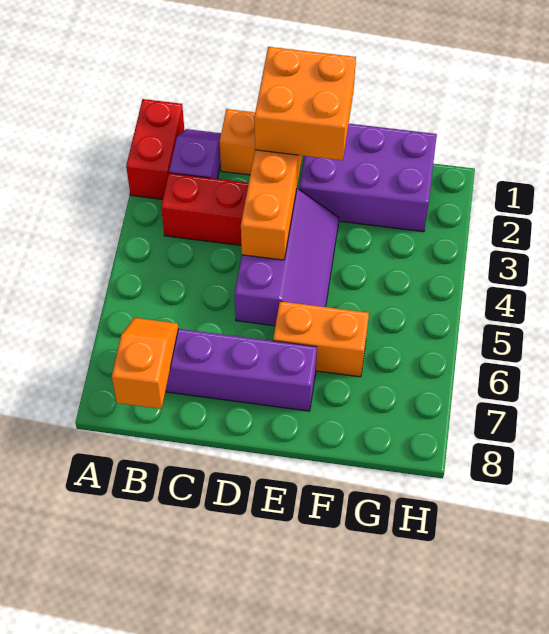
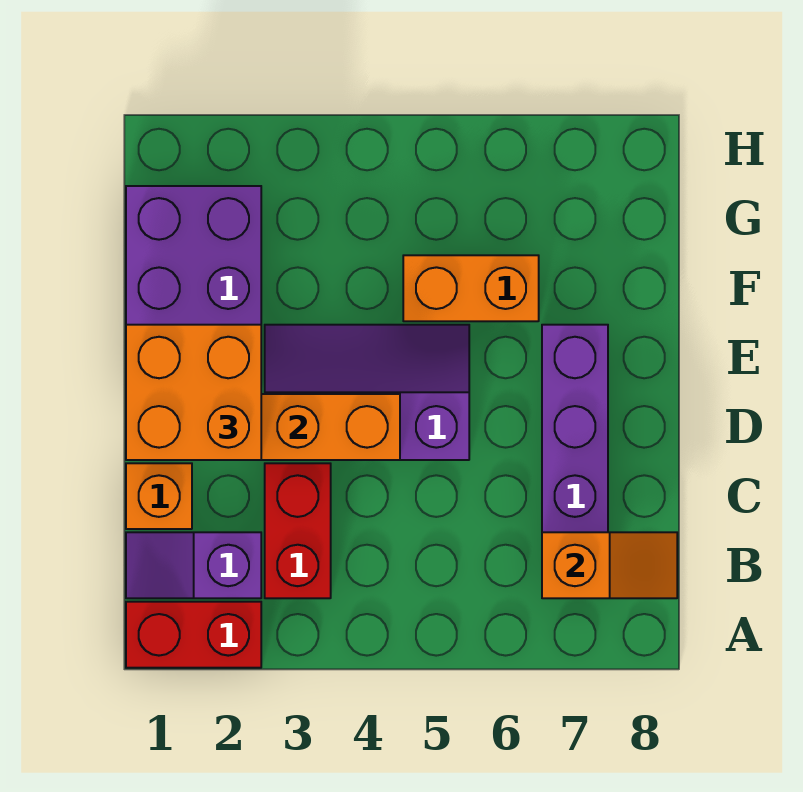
orange slope B7:B8 level 2 top 8 -> orange slope B7:B8 level 2 top 7
orange brick E6:F6 level 1 -> orange brick F5:F6 level 1

